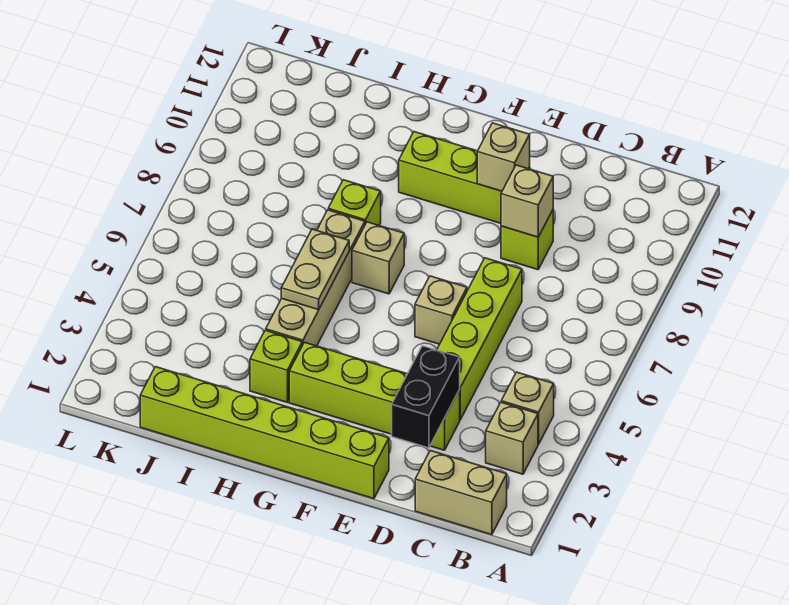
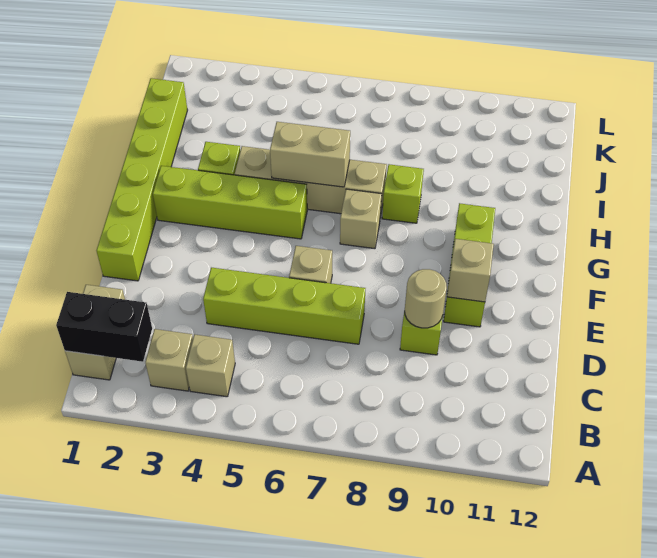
black brick D2:D3 level 2 -> black brick B1:B2 level 2
lime brick D3:G3 level 1 -> lime brick G2:G5 level 1
tan brick D9 level 2 -> tan round brick D9 level 2
tan plate H5:H6 level 2 -> tan brick H5:H6 level 2

